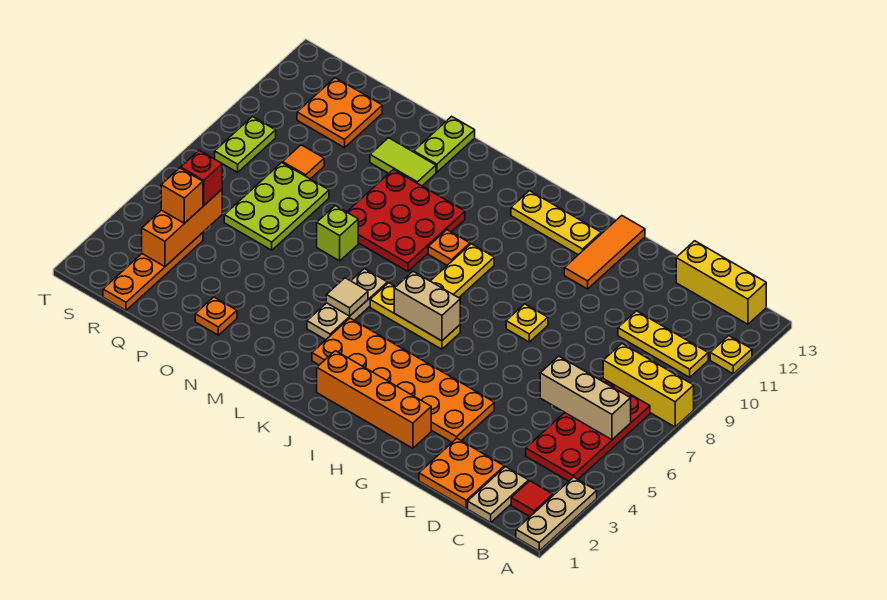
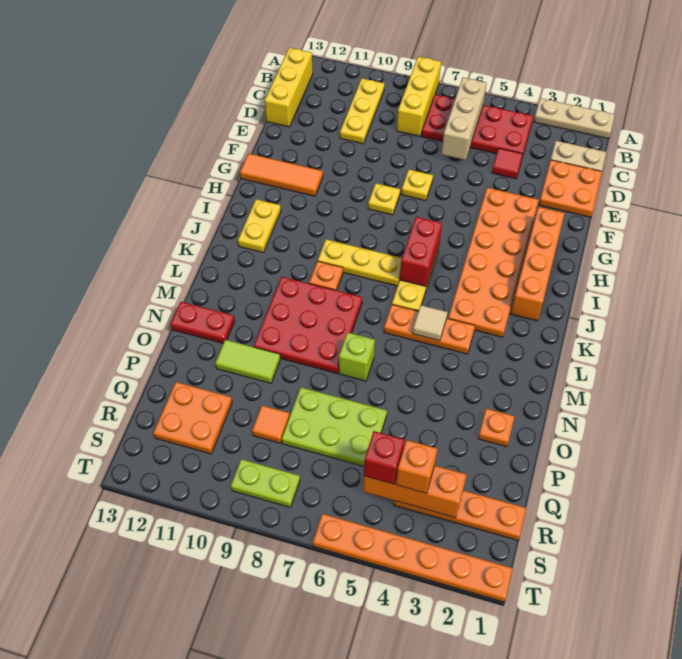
yellow plate A11 level 1 -> yellow plate F7 level 1
red tile B2 level 1 -> red tile D4 level 1
yellow plate H12:J12 level 1 -> yellow plate I12:J12 level 1
tan brick I6:J6 level 2 -> red brick I6:J6 level 2
tan plate L4:L6 level 1 -> orange plate L4:L6 level 1
lime tile N11:O11 level 1 -> lime tile O10:O11 level 1
lime plate N12:N13 level 1 -> red plate N12:N13 level 1
none -> orange plate T1:T6 level 1

